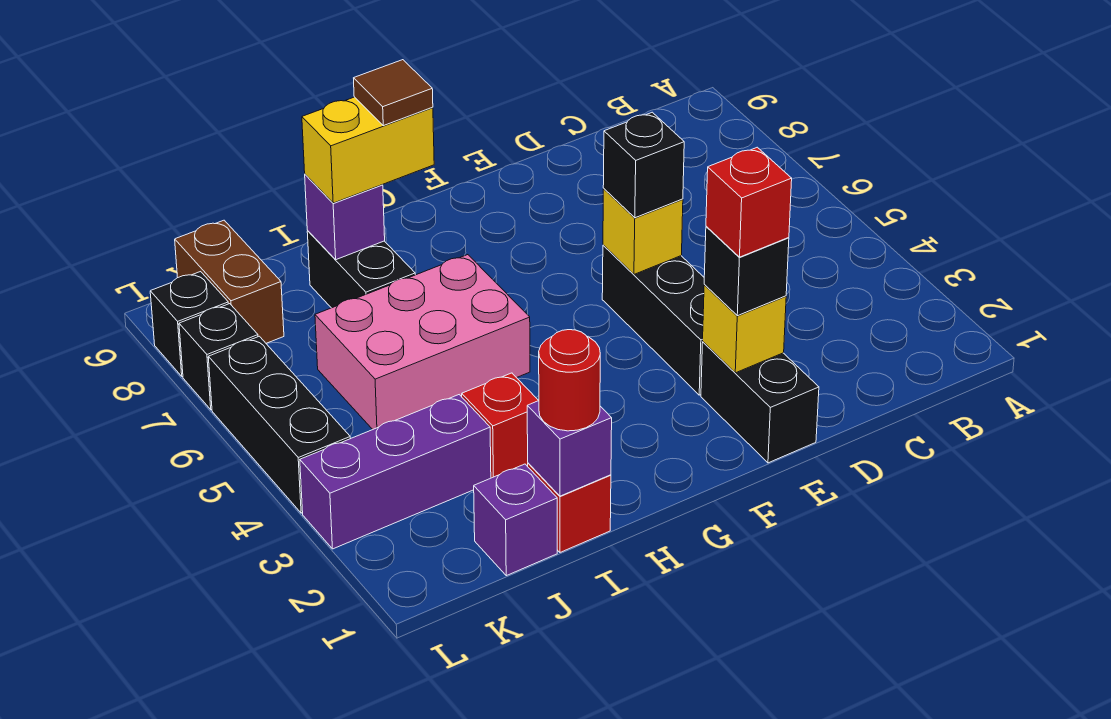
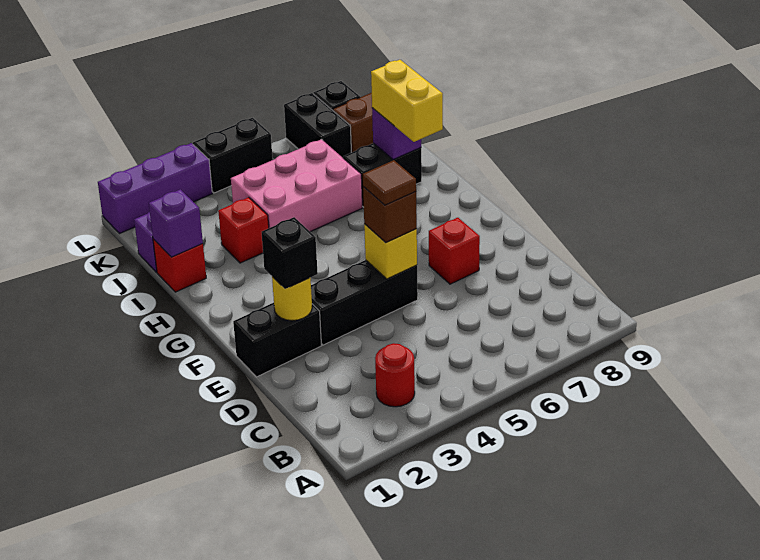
yellow brick E2 level 2 -> yellow round brick E2 level 2
red brick E2 level 4 -> red brick E7 level 1
black brick E5 level 3 -> brown brick E5 level 3
pink brick H5:J6 level 1 -> pink brick I4:J6 level 1
brown tile H8 level 4 -> brown tile E5 level 4
red round brick I1 level 3 -> red round brick B3 level 1
purple brick J3:L3 level 1 -> purple brick L1:L3 level 1
black brick L4:L6 level 1 -> black brick L4:L5 level 1
black brick L7 level 1 -> black brick K7:L7 level 1

